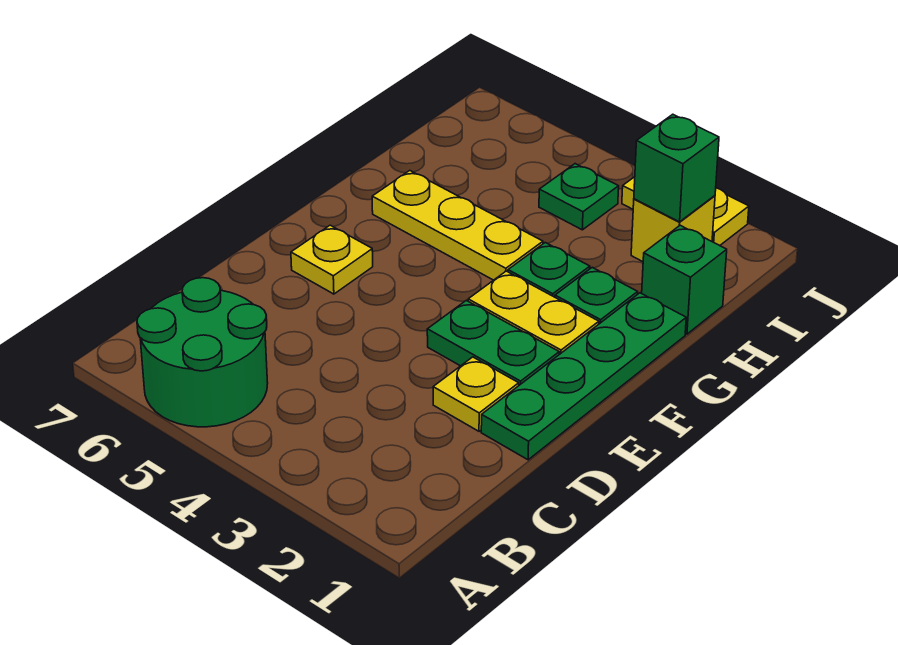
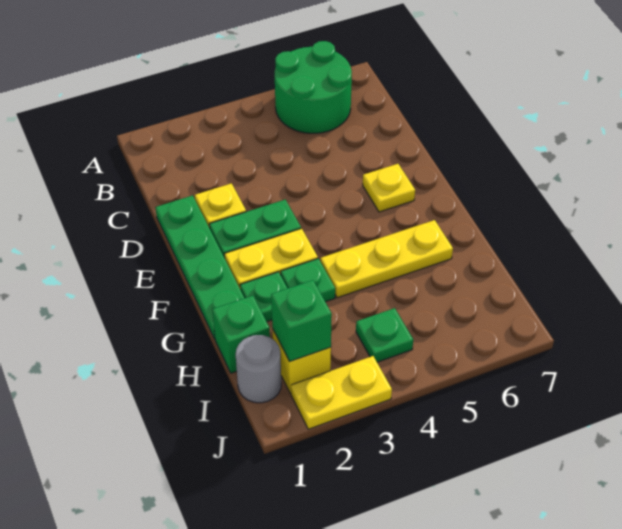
none -> grey round brick I1 level 1

